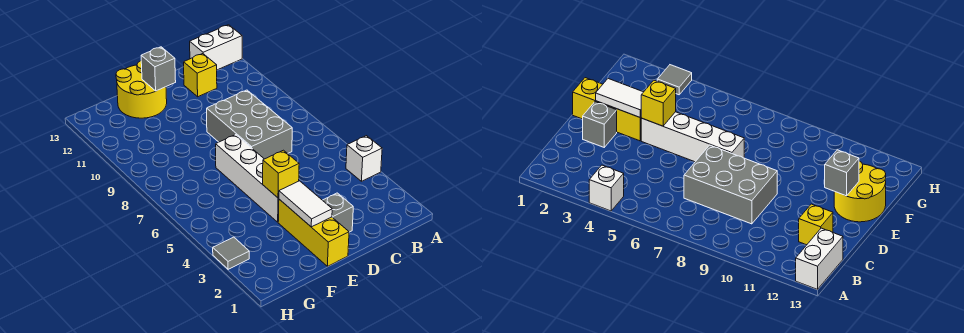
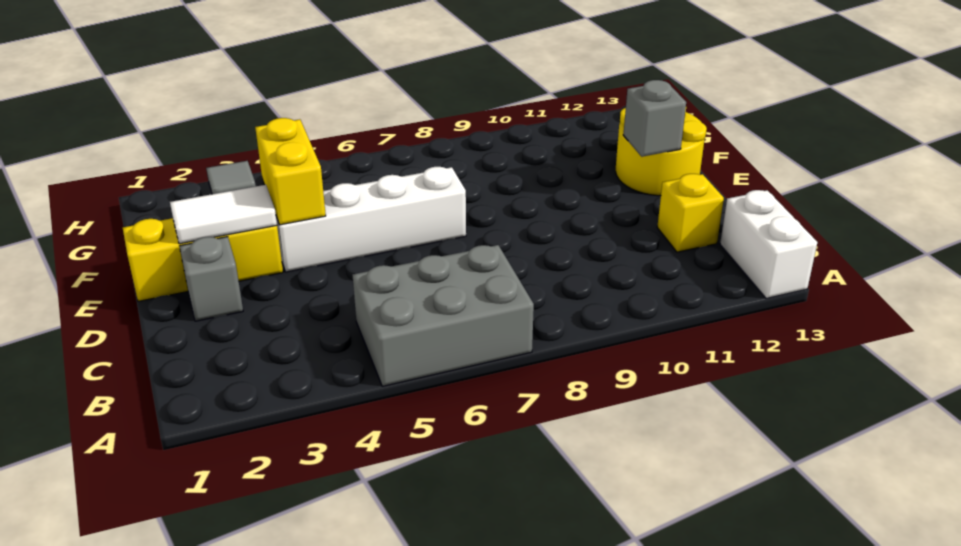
white brick A4 level 1 -> none
grey brick C7:D9 level 1 -> grey brick A5:B7 level 1
yellow brick E4 level 2 -> yellow brick E4:F4 level 2

